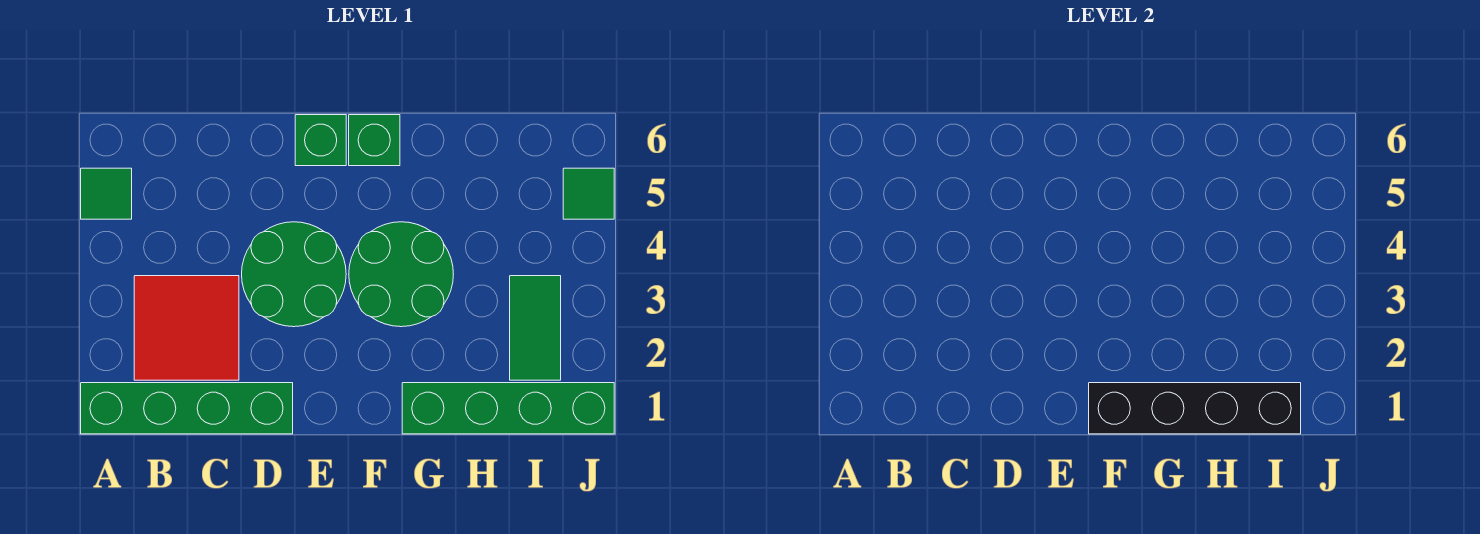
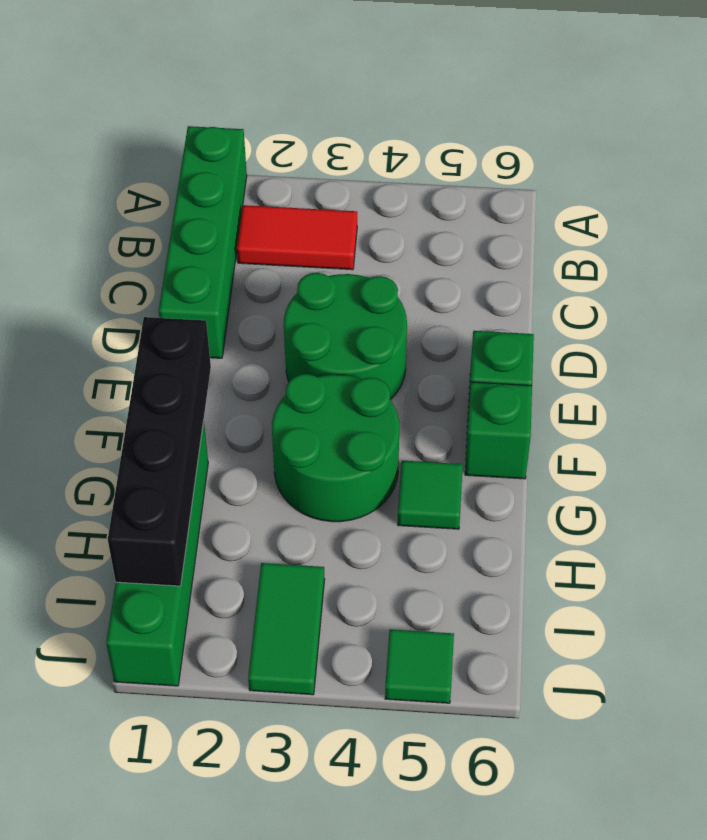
green tile A5 level 1 -> green tile G5 level 1
red tile B2:C3 level 1 -> red tile B2:B3 level 1
green tile I2:I3 level 1 -> green tile I3:J3 level 1

